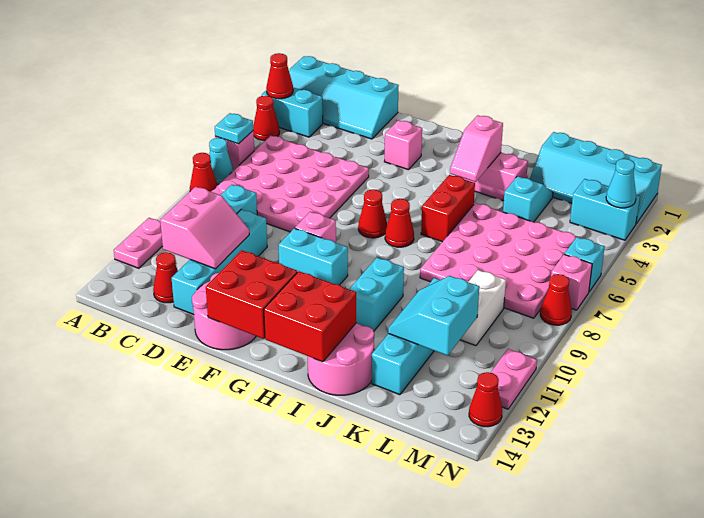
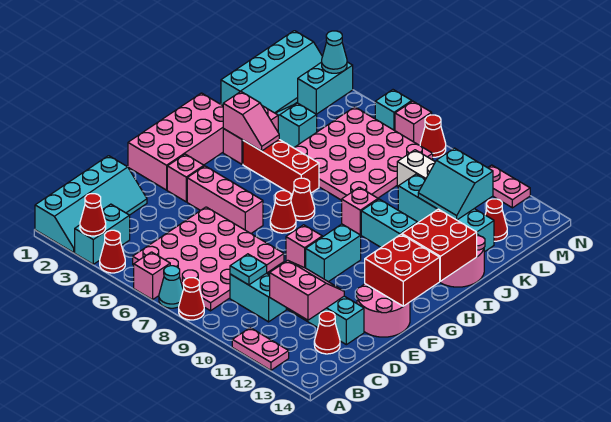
cyan plate A6 level 2 -> cyan plate C9 level 2
none -> pink brick F1:I2 level 1
none -> pink brick F4:F6 level 1
red brick I5:I6 level 1 -> red brick I4:I6 level 1
none -> pink brick I9 level 1
red cone N13 level 1 -> red cone L13 level 1

